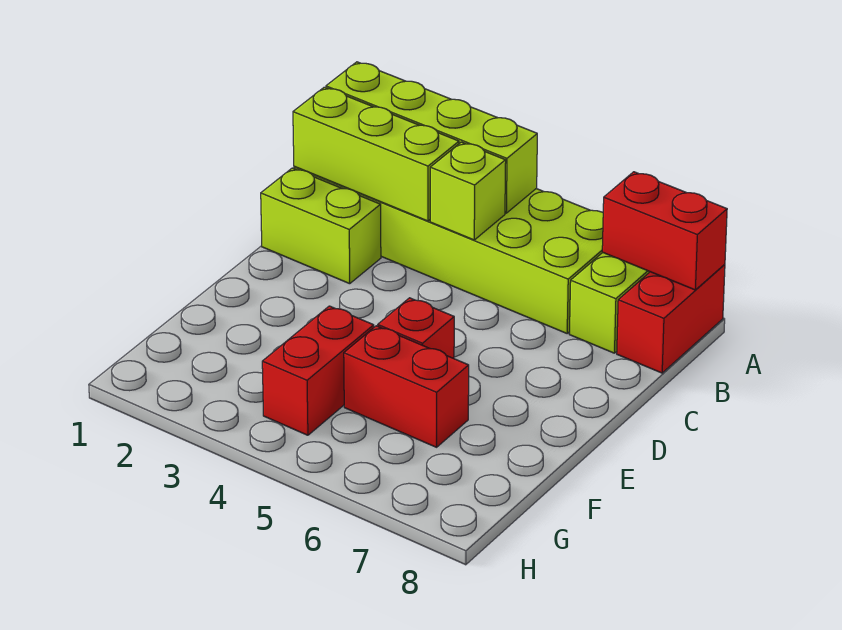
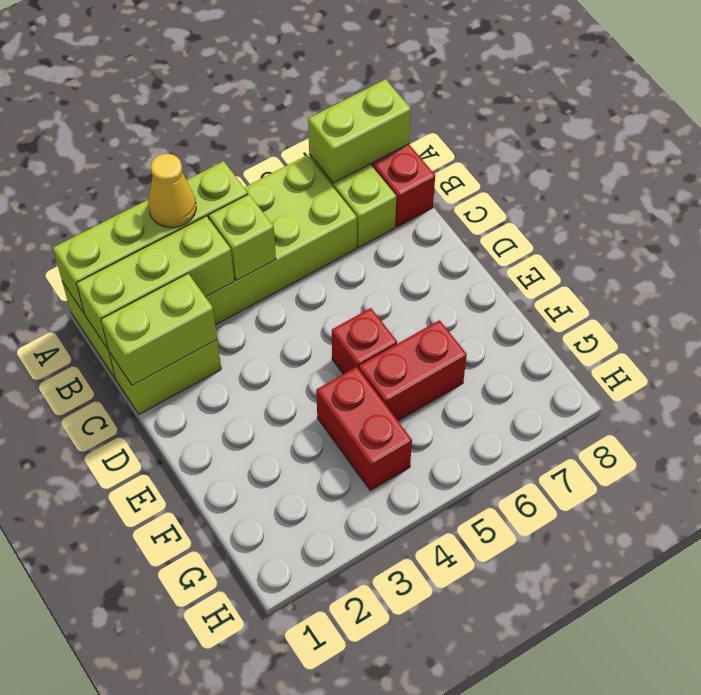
none -> yellow cone A3 level 3
red brick A7:A8 level 2 -> lime brick A7:A8 level 2
none -> lime brick C1:C2 level 2

